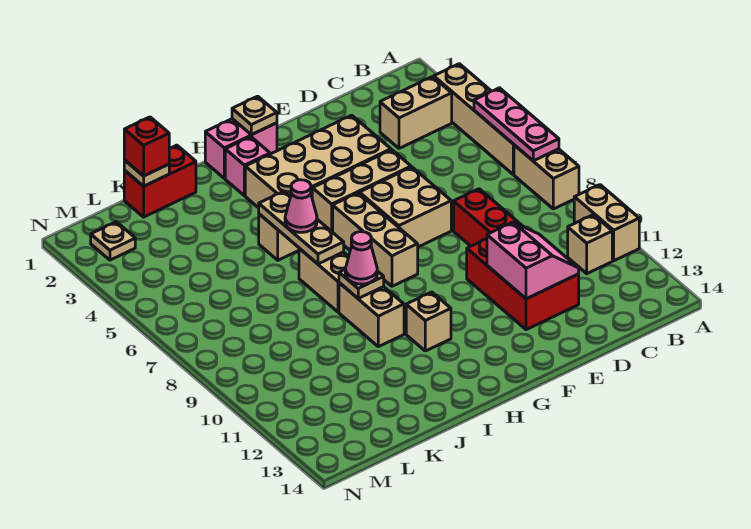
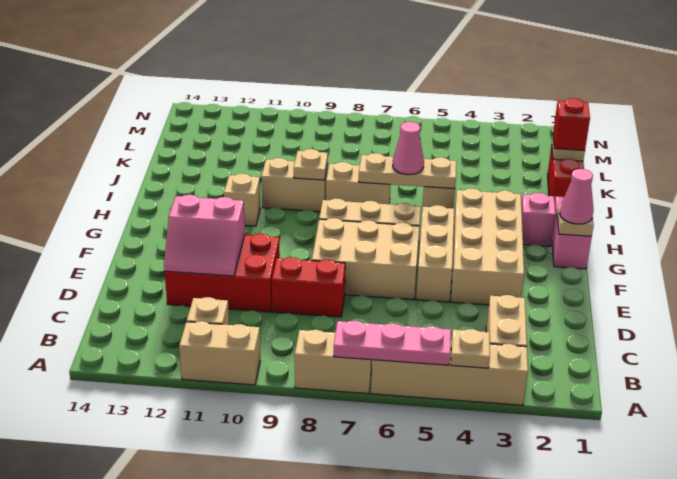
tan brick E6:F7 level 1 -> tan brick E6:F8 level 1
pink cone I9 level 3 -> pink cone G1 level 3
tan plate M2 level 1 -> tan plate A4 level 2

